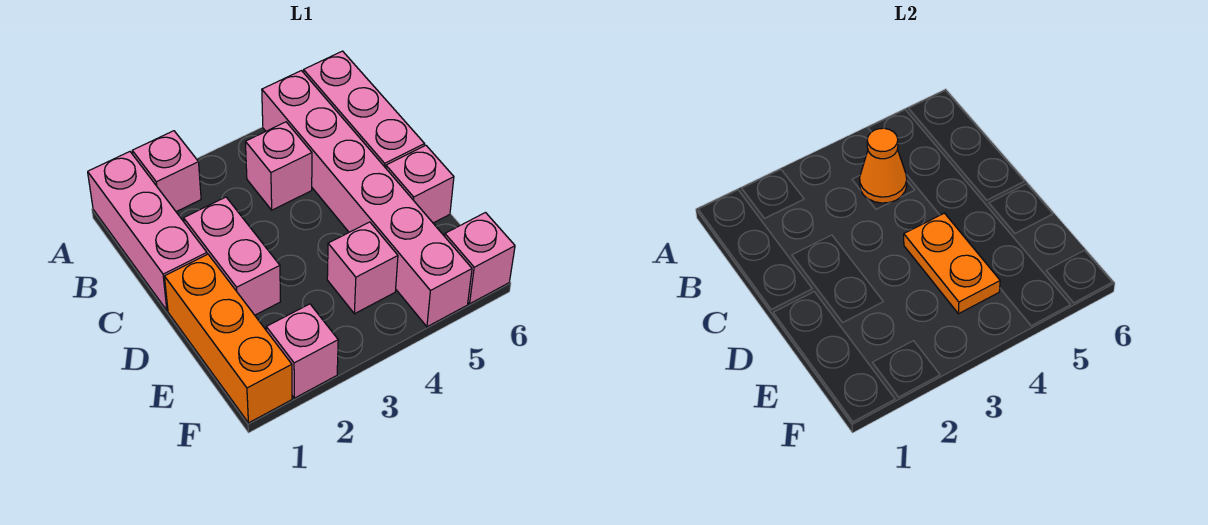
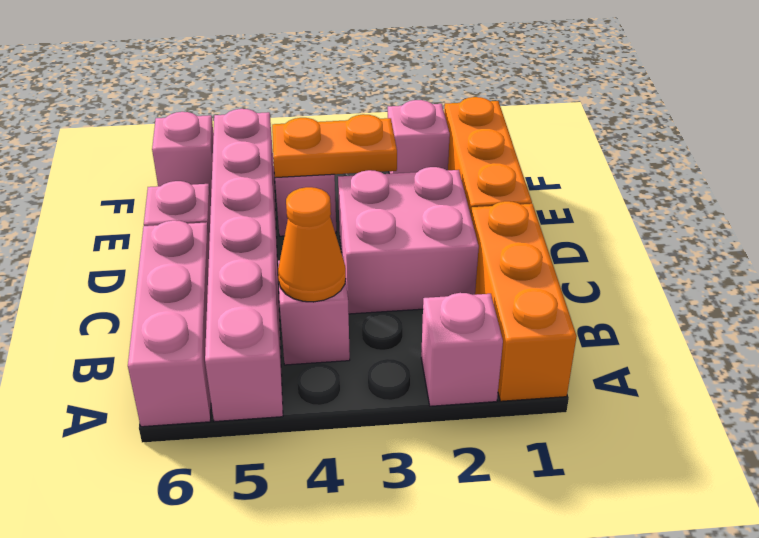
pink brick A1:C1 level 1 -> orange brick A1:C1 level 1
pink brick C2:D2 level 1 -> pink brick C2:D3 level 1
orange plate D4:E4 level 2 -> orange plate E3:E4 level 2

